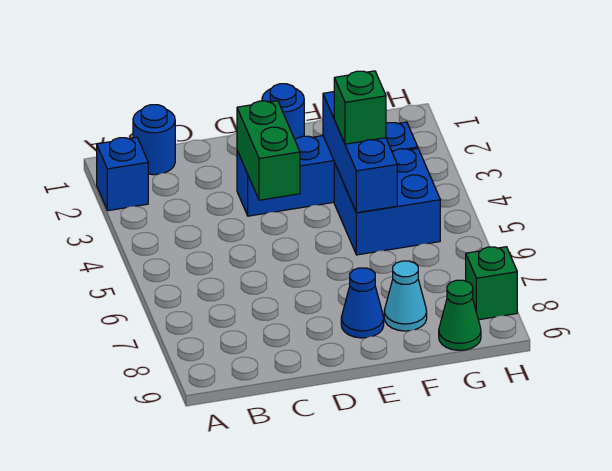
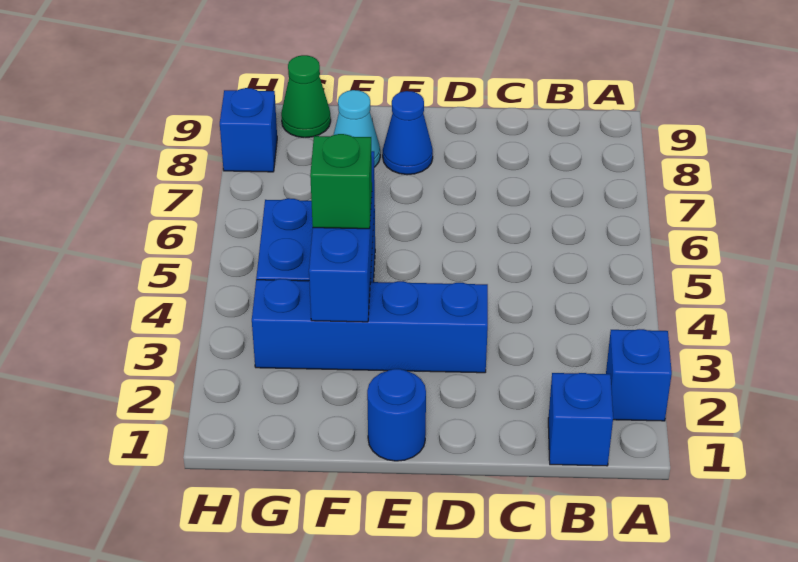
blue round brick B1 level 1 -> blue brick B1 level 1
green brick D3:D4 level 2 -> none
green brick H8 level 1 -> blue brick H8 level 1

